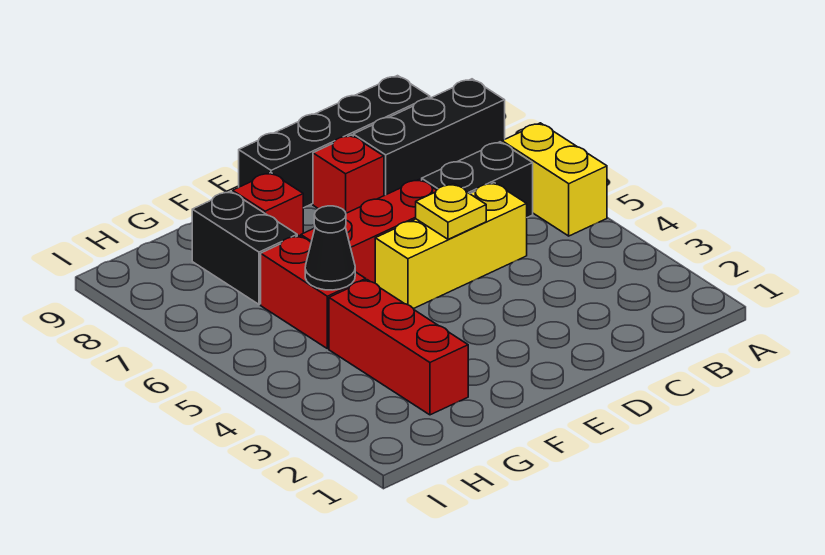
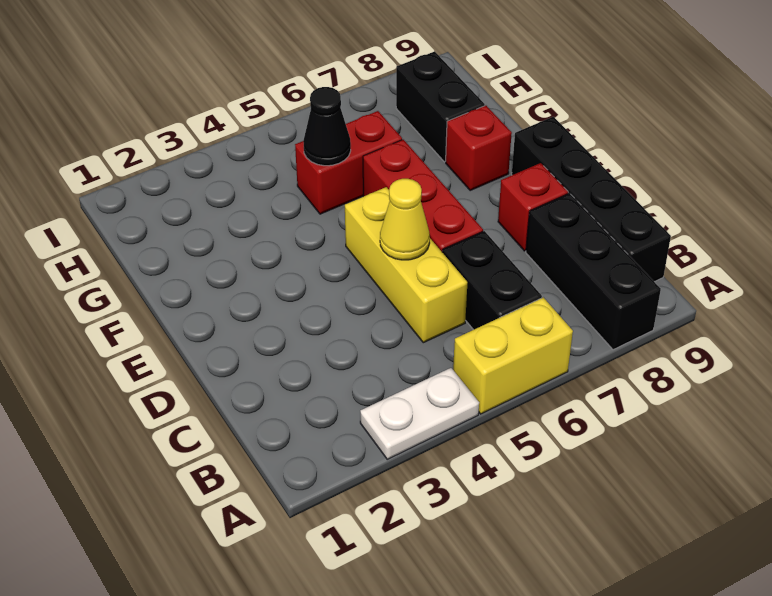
none -> white plate A3:A4 level 1
yellow plate D5 level 2 -> yellow cone D5 level 2
red brick G2:G4 level 1 -> none
black brick G7:G8 level 1 -> black brick G8:H8 level 1

